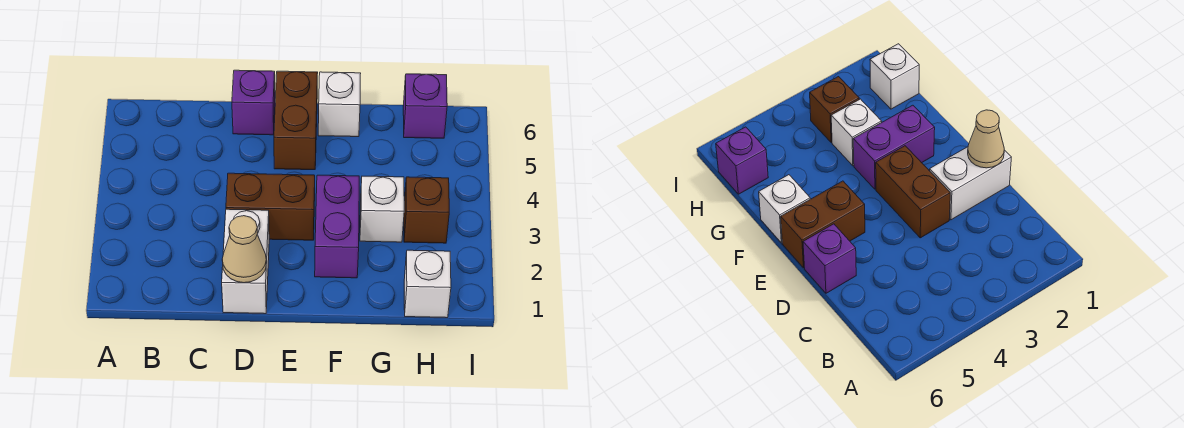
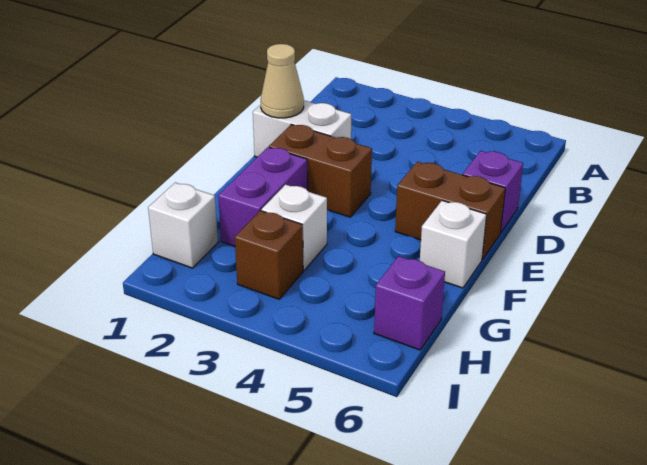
brown brick D3:E3 level 1 -> brown brick E2:E3 level 1
purple brick F2:F3 level 1 -> purple brick F2:G2 level 1

